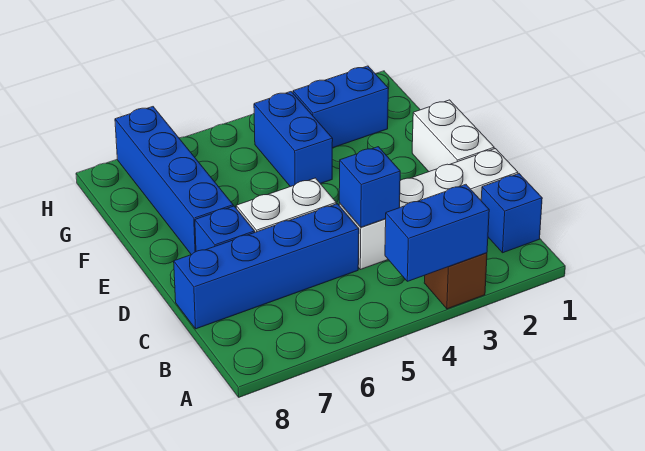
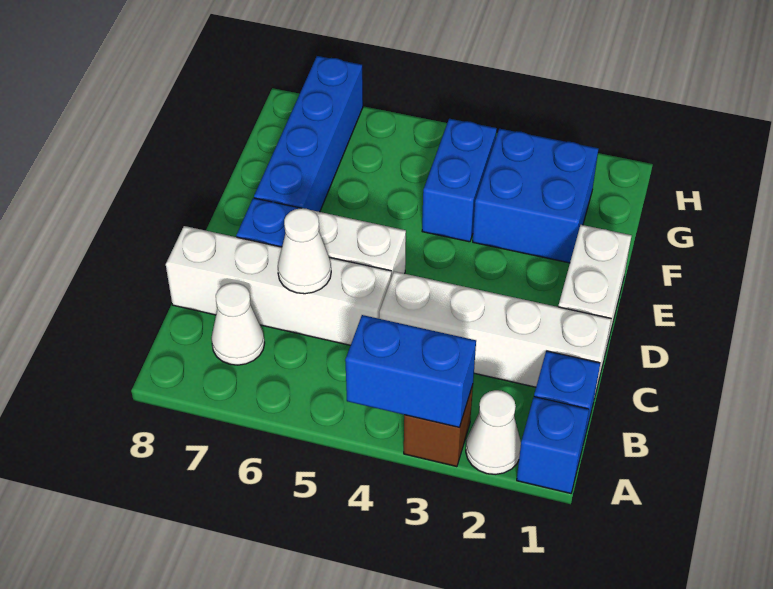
none -> white cone A2 level 1
none -> white cone B7 level 1
blue brick C4 level 2 -> blue brick A1 level 1
blue brick C5:C8 level 1 -> white brick C5:C8 level 1
none -> white cone C6 level 2
blue brick G2:G3 level 1 -> blue brick F2:G3 level 1

